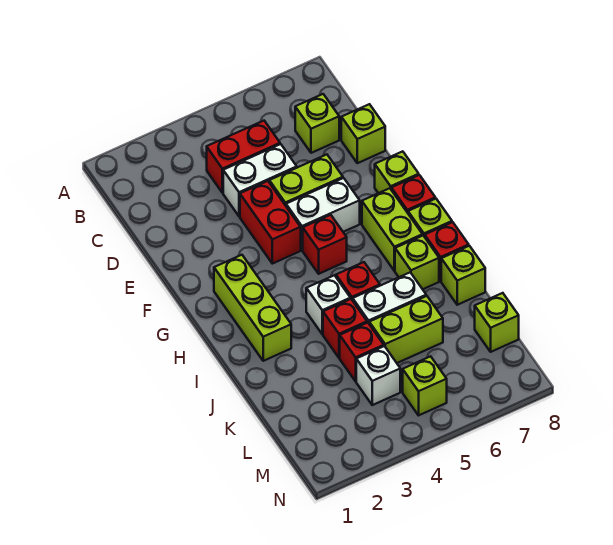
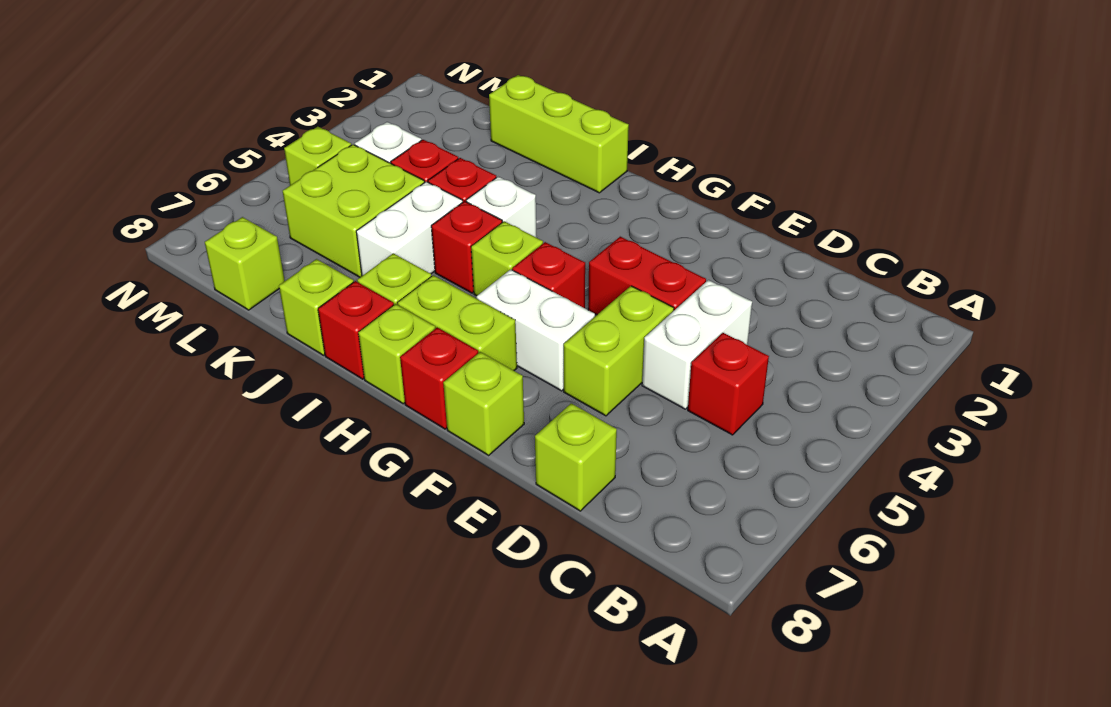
red brick C4:C5 level 1 -> red brick C5 level 1
lime brick C7 level 1 -> lime brick H5 level 1
white brick F5:F6 level 1 -> white brick F6:G6 level 1
lime brick G2:I2 level 1 -> lime brick I1:K1 level 1
lime brick K5:K6 level 1 -> lime brick K5:L6 level 1

